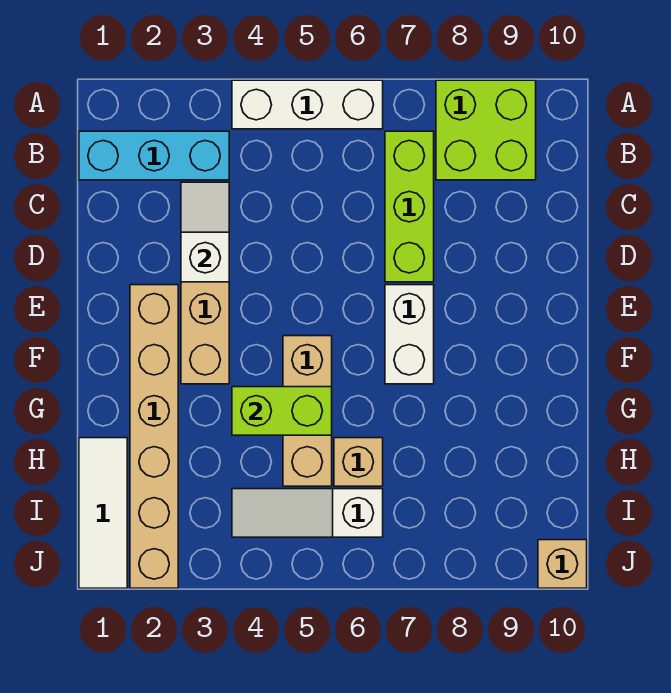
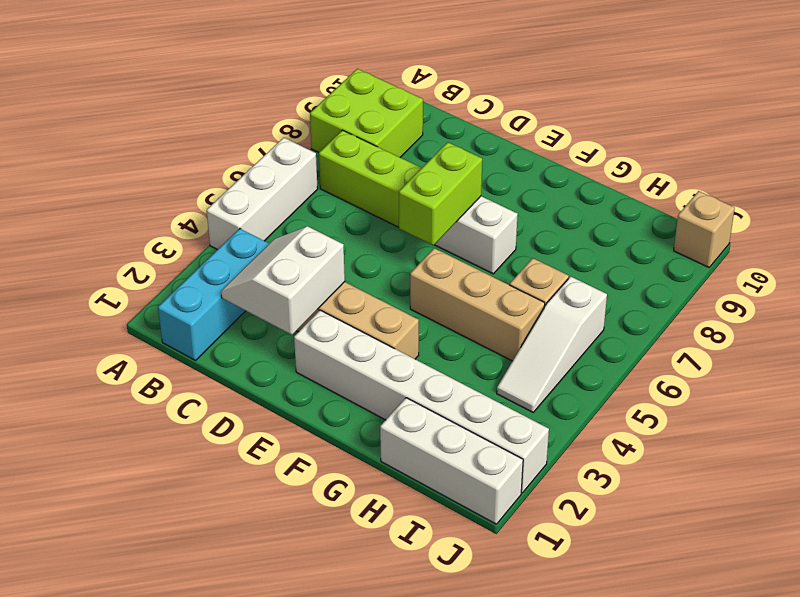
white slope C3:D3 level 2 top D -> white slope C2:D3 level 2 top D
tan brick E2:J2 level 1 -> white brick E2:J2 level 1
lime brick G4:G5 level 2 -> lime brick E6:E7 level 2
white tile H1:J1 level 1 -> white brick H1:J1 level 1

